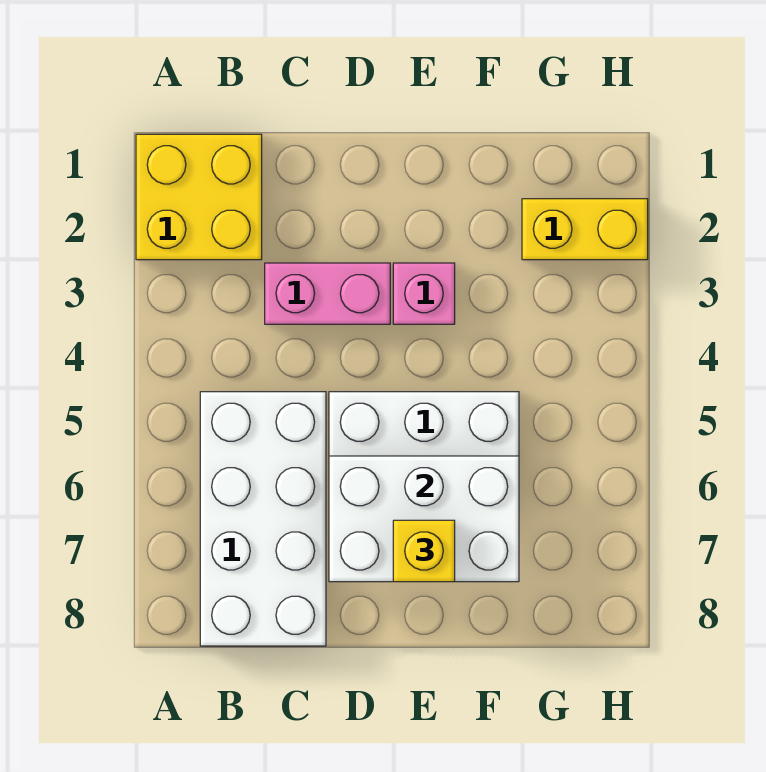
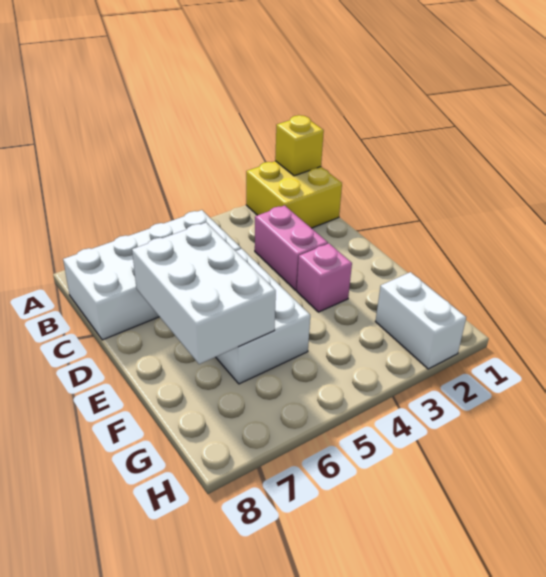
yellow brick E7 level 3 -> yellow brick A1 level 2
yellow brick G2:H2 level 1 -> white brick G2:H2 level 1

